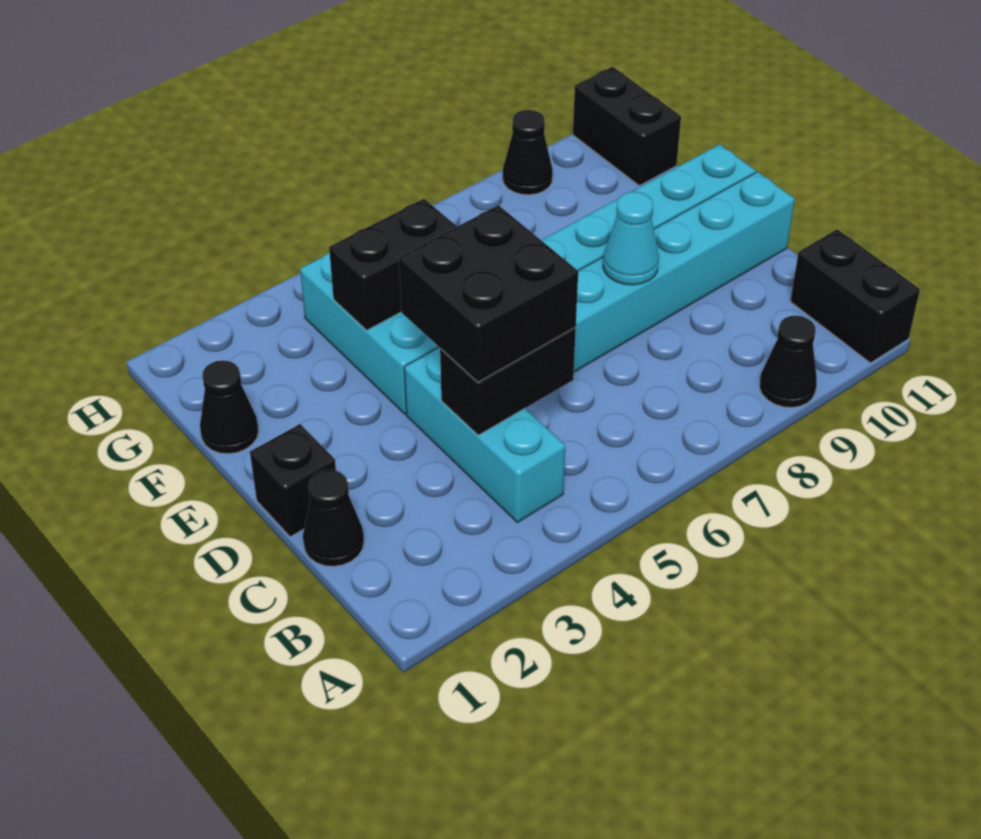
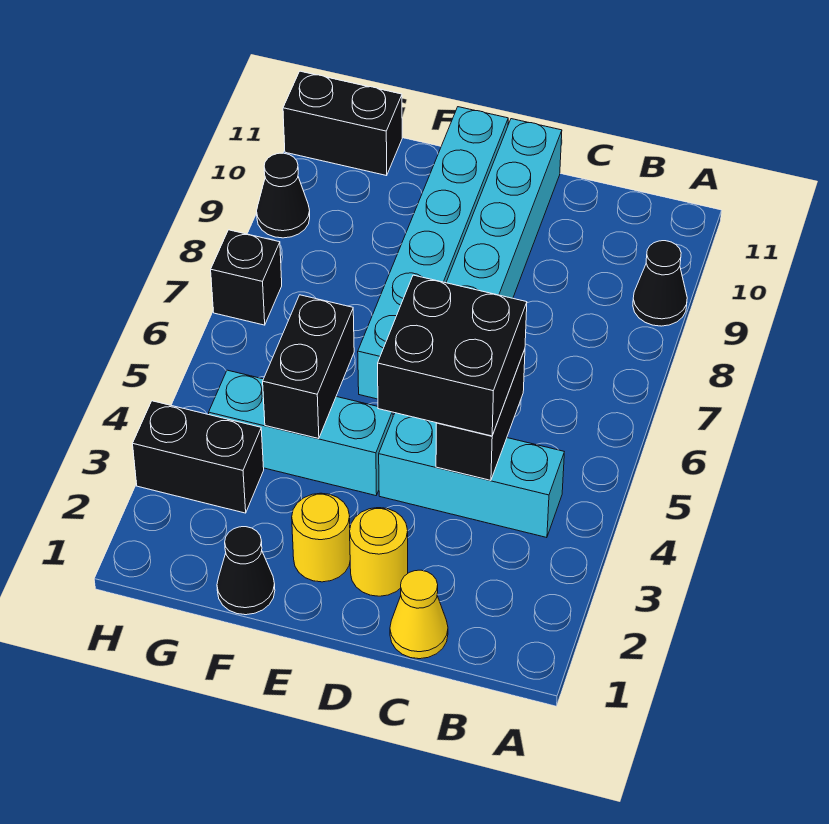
black brick A11:B11 level 1 -> black brick G3:H3 level 1
black cone C1 level 1 -> yellow cone C1 level 1
black brick D1 level 1 -> black brick H7 level 1
none -> yellow round brick D2 level 1
cyan cone D8 level 2 -> none
none -> yellow round brick E2 level 1

